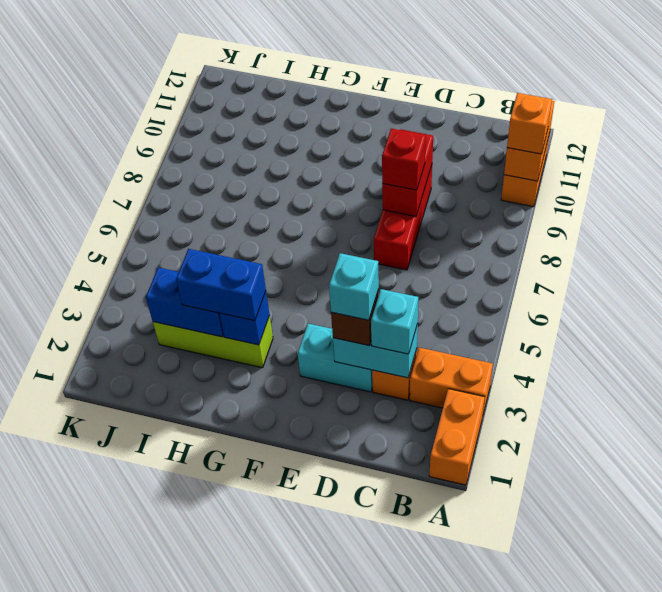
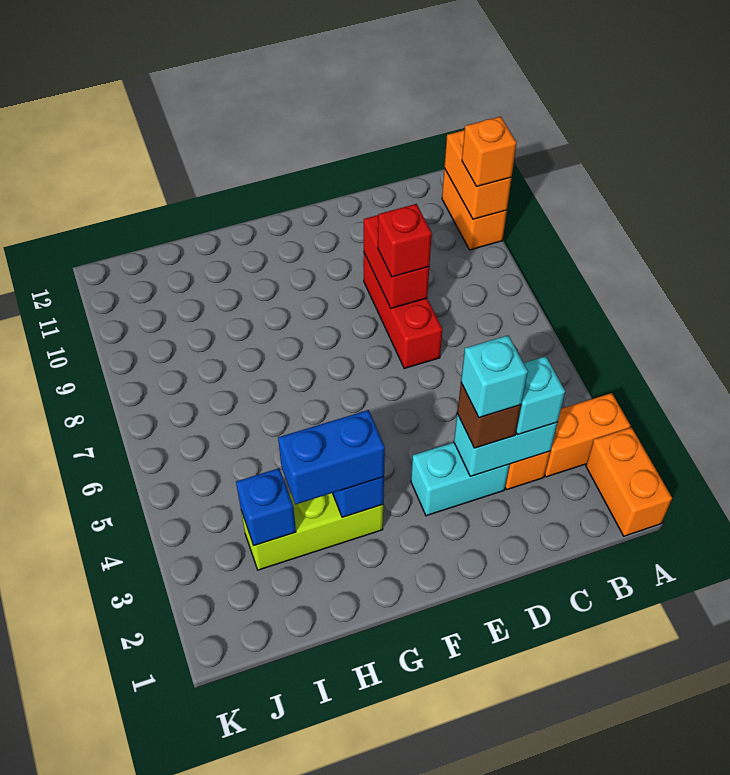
blue brick H3:I3 level 2 -> blue brick I3 level 2

